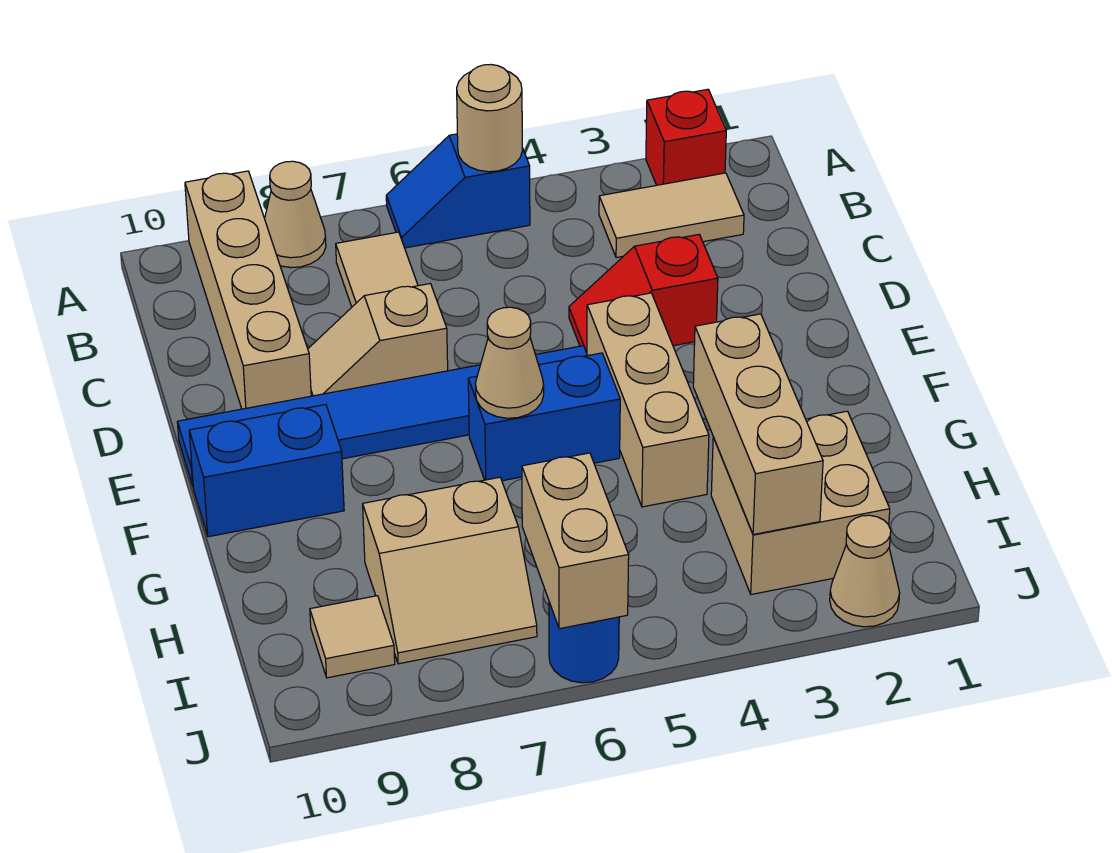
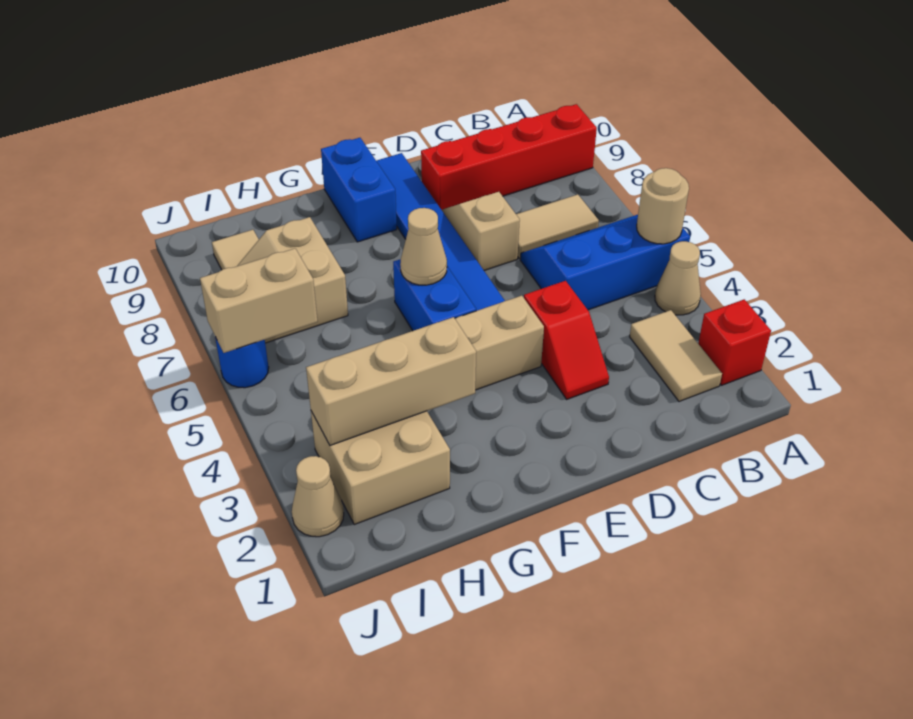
blue slope A5:A6 level 1 top 5 -> blue slope A5:C6 level 1 top 5
tan cone A8 level 1 -> tan cone A4 level 1
tan brick A9:D9 level 1 -> red brick A9:D9 level 1
red slope D3:D4 level 1 top 3 -> red slope D3:D4 level 1 top 4

